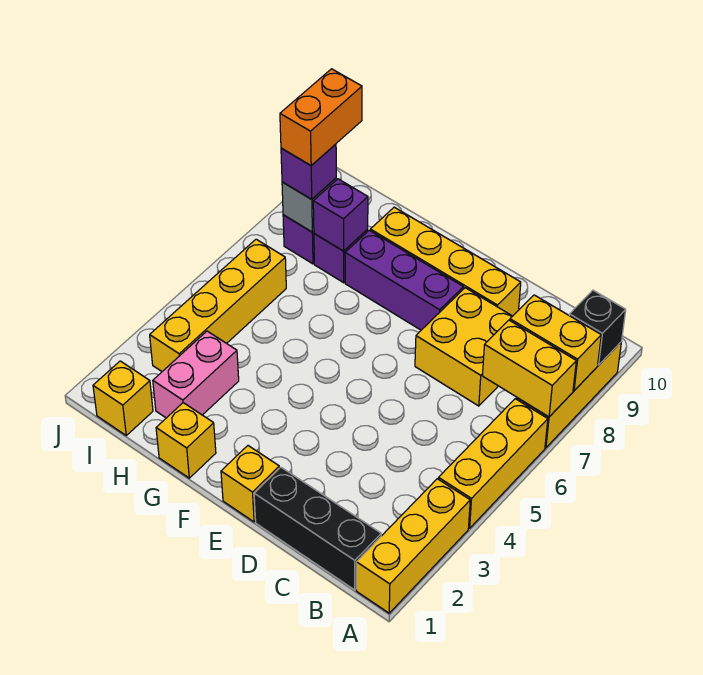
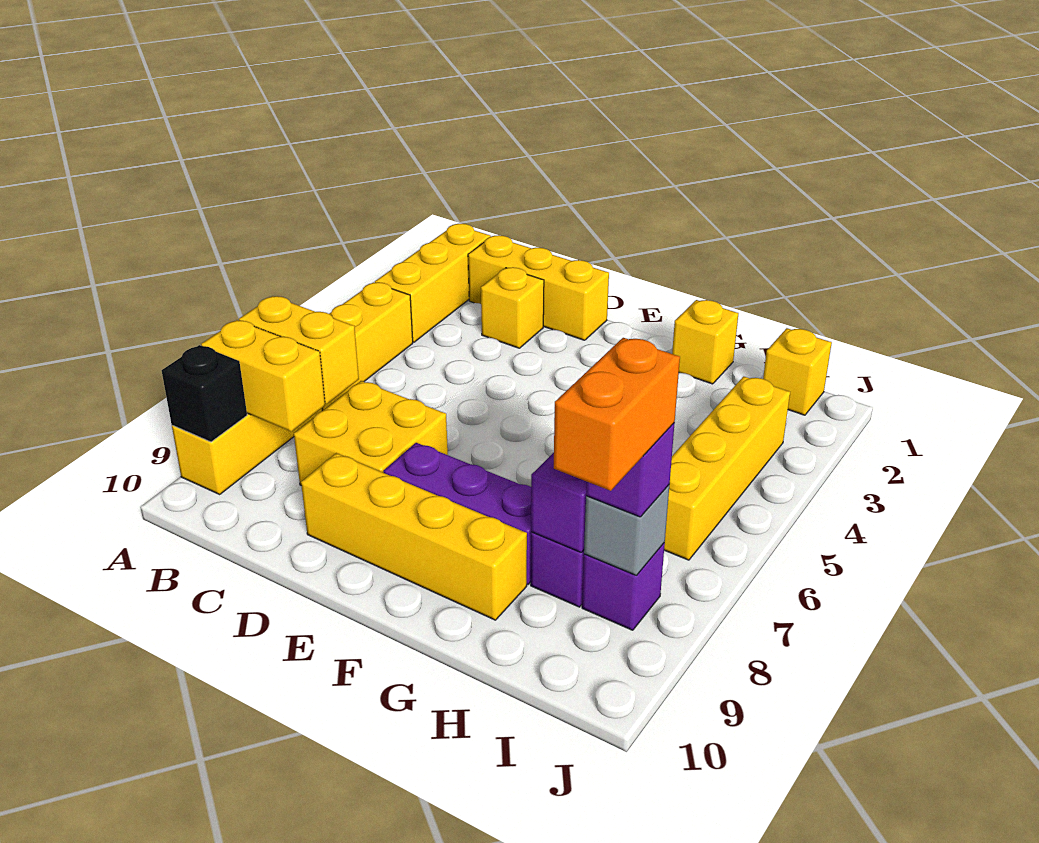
black brick B1:D1 level 1 -> yellow brick B1:D1 level 1
yellow brick E1 level 1 -> yellow brick C2 level 1
pink brick H2:H3 level 1 -> none

